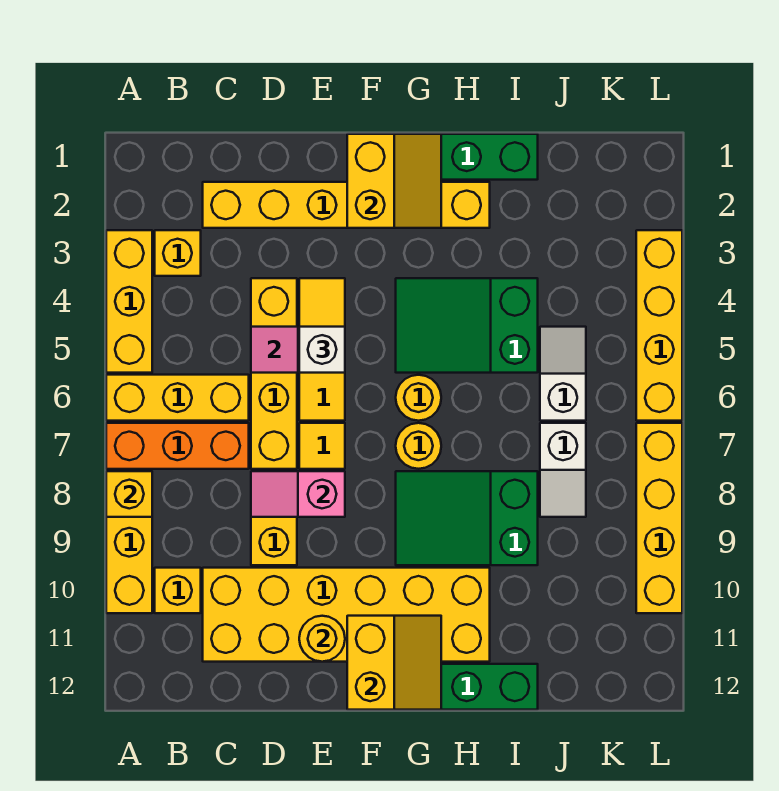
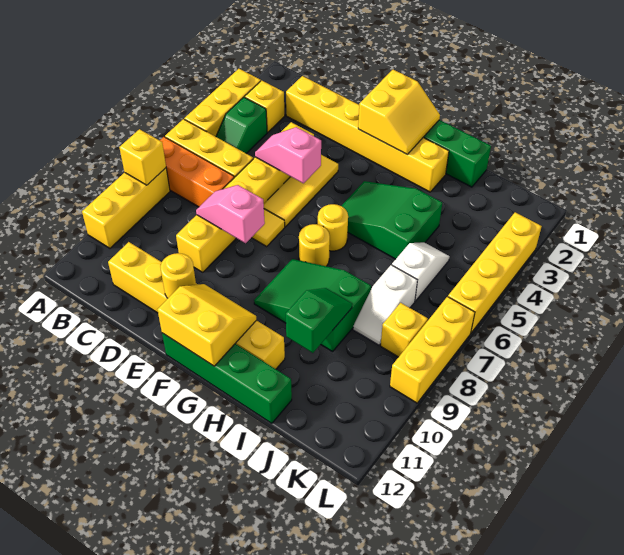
none -> green slope B4:B5 level 1 top 4
yellow brick B10 level 1 -> yellow brick K8 level 1
yellow brick C10:H11 level 1 -> yellow brick C11:H11 level 1
white brick E5 level 3 -> none
yellow slope F11:G12 level 2 top F -> yellow slope F11:G12 level 2 top 12
none -> green slope I9:I10 level 2 top 10
yellow brick L7:L10 level 1 -> yellow brick L7:L9 level 1

